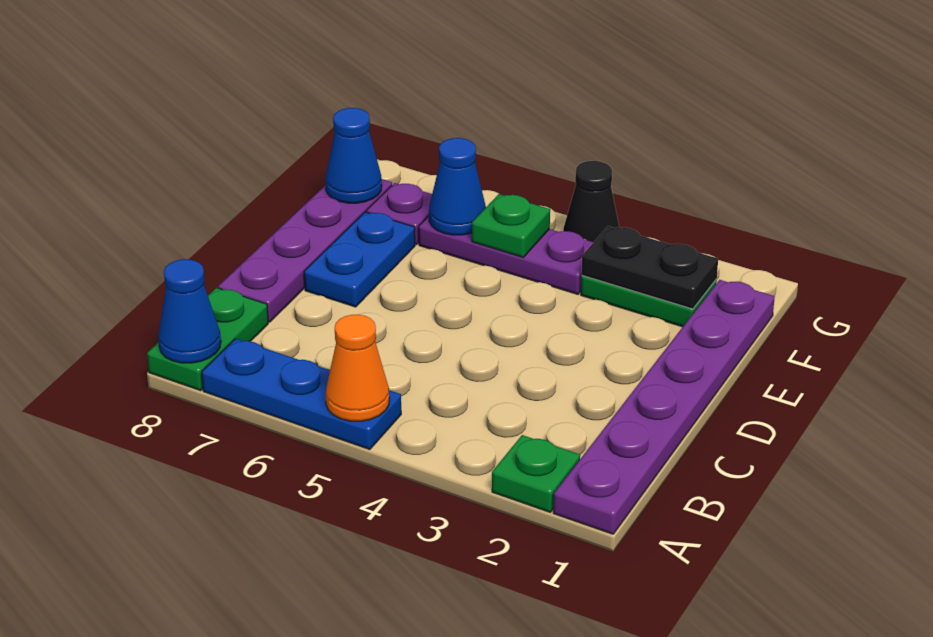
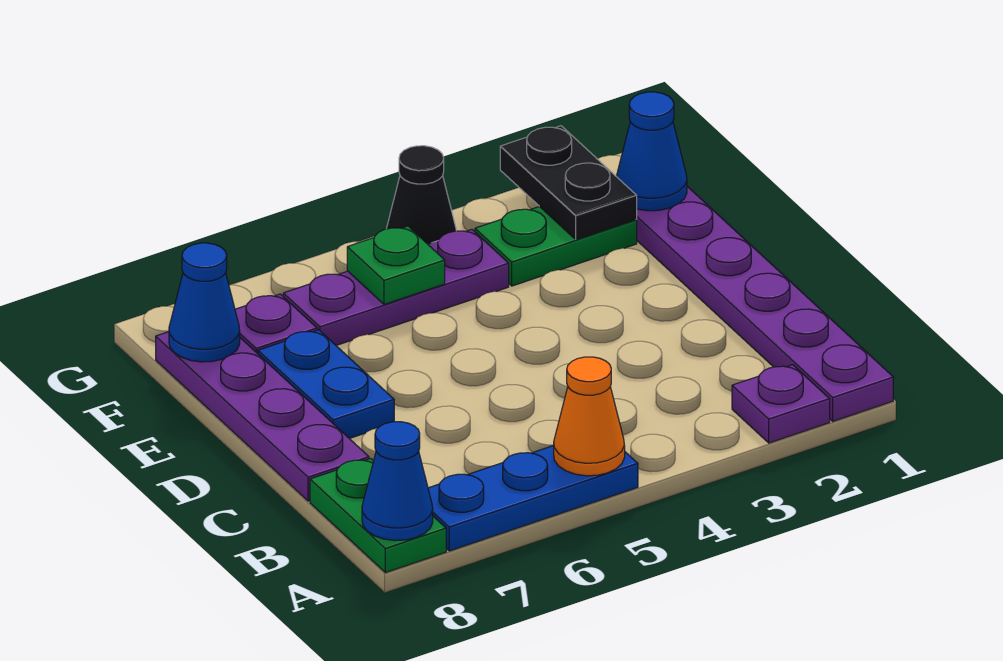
green plate A2 level 1 -> purple plate A2 level 1
black plate F2:F3 level 2 -> black plate F2:G2 level 2
blue cone F6 level 2 -> blue cone F1 level 2

